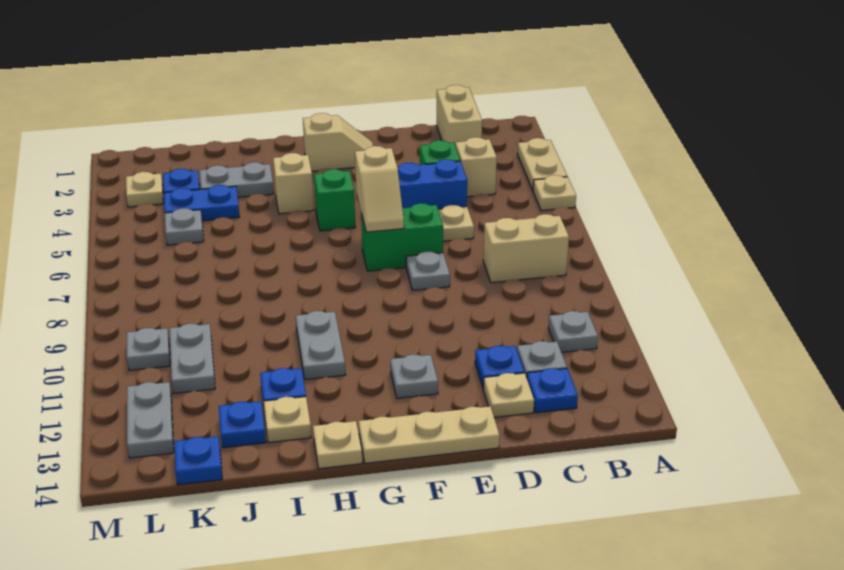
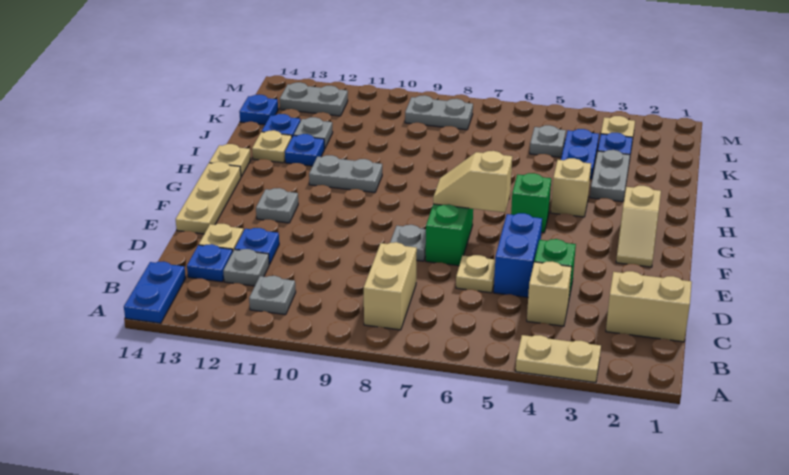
tan plate A5 level 1 -> none
none -> blue plate A14:B14 level 1
grey plate K10:K11 level 1 -> grey plate L8:L9 level 1
grey plate L10 level 1 -> grey plate J12 level 1

